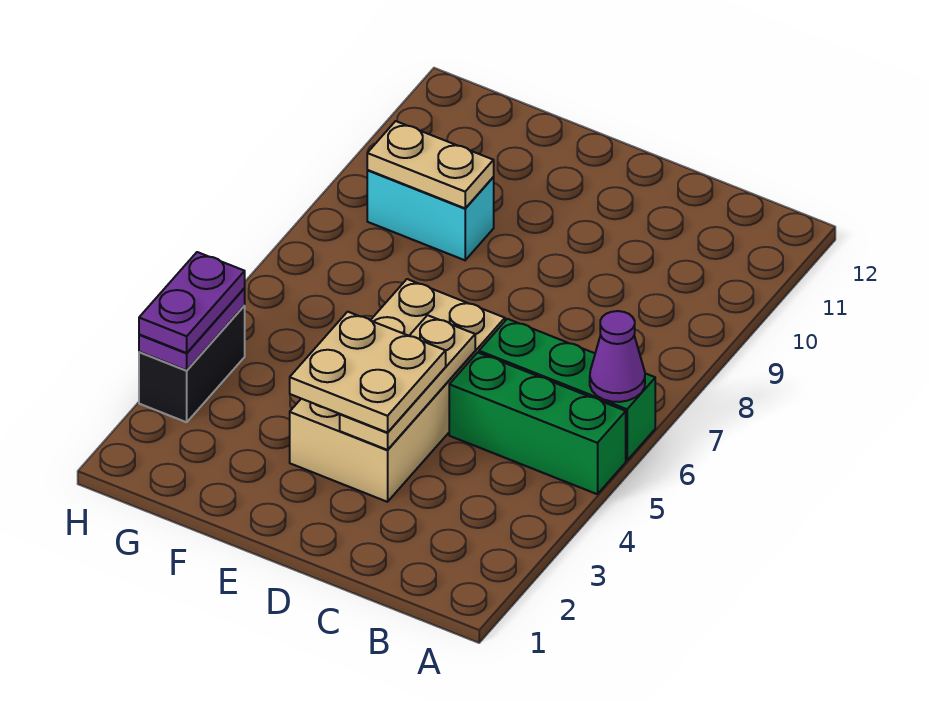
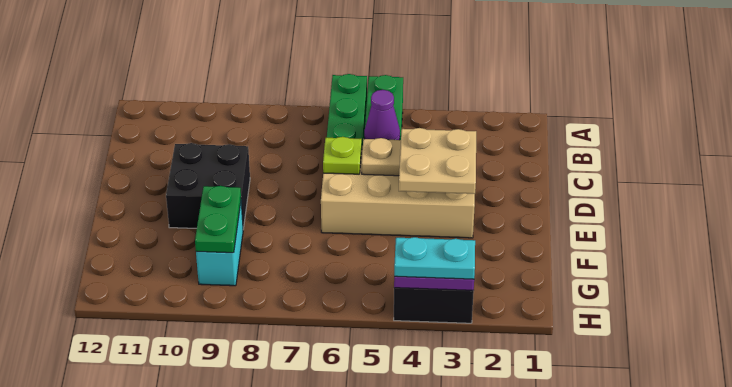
purple cone A6 level 2 -> purple cone C5 level 2
none -> lime plate D6 level 2
none -> black brick D9:E10 level 1
tan plate F9:G9 level 2 -> green plate F9:G9 level 2
purple plate H3:H4 level 3 -> cyan plate H3:H4 level 3

